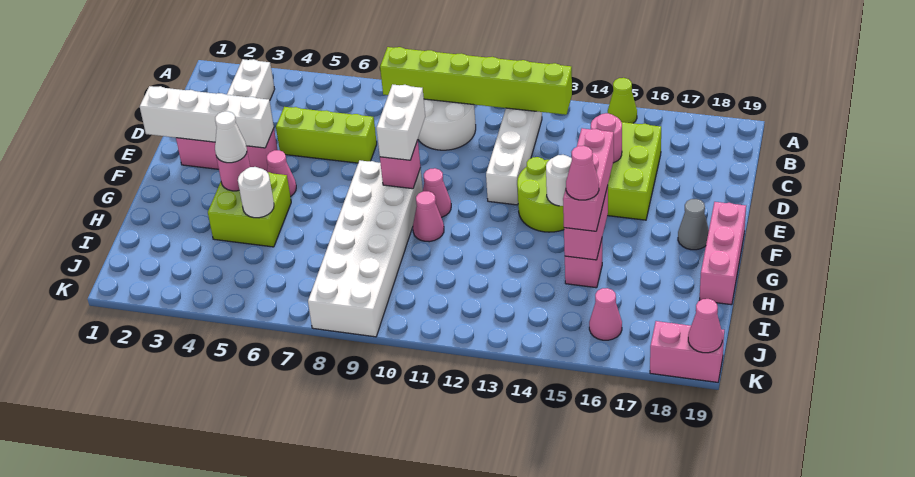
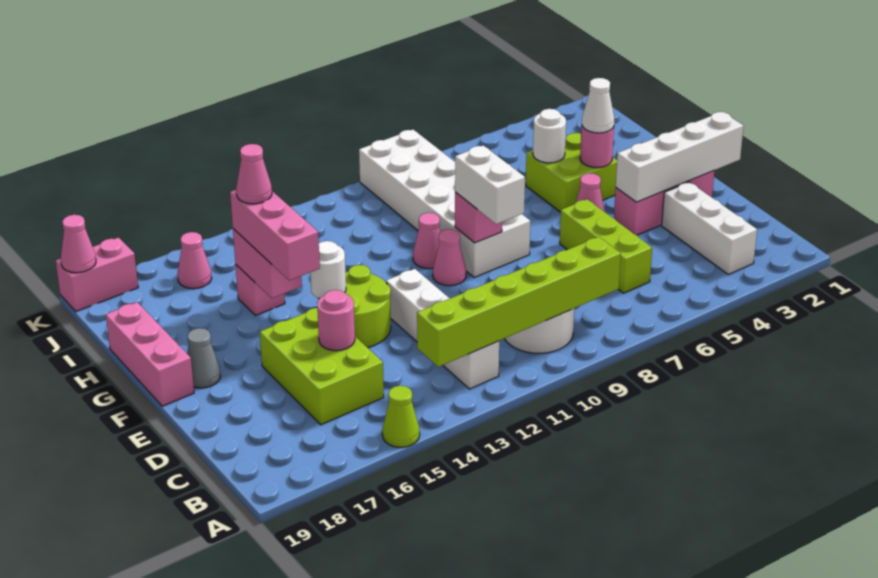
lime brick D5:D7 level 1 -> lime brick C6:E6 level 1

